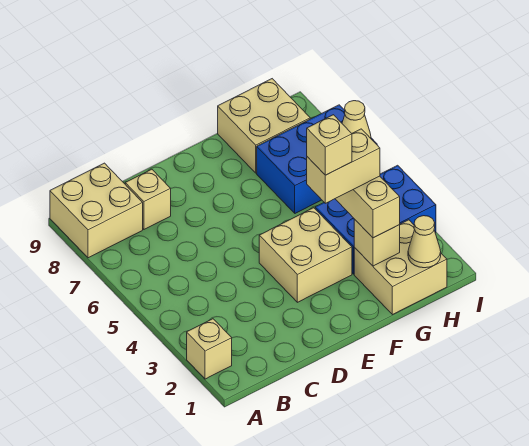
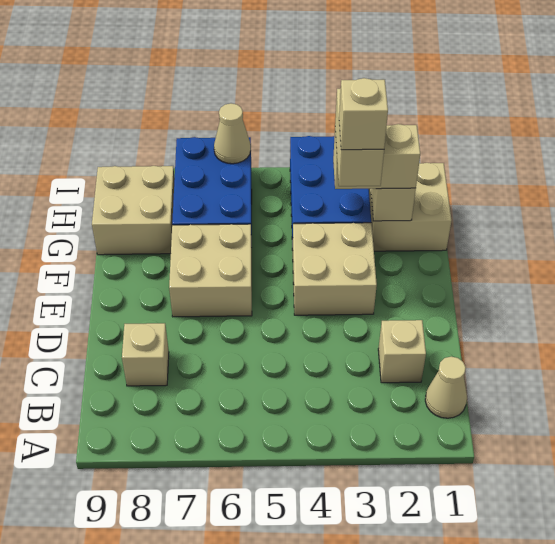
tan brick A2 level 1 -> tan brick C2 level 1
tan brick A8:B9 level 1 -> tan brick E6:F7 level 1
tan cone H1 level 2 -> tan cone B1 level 1

